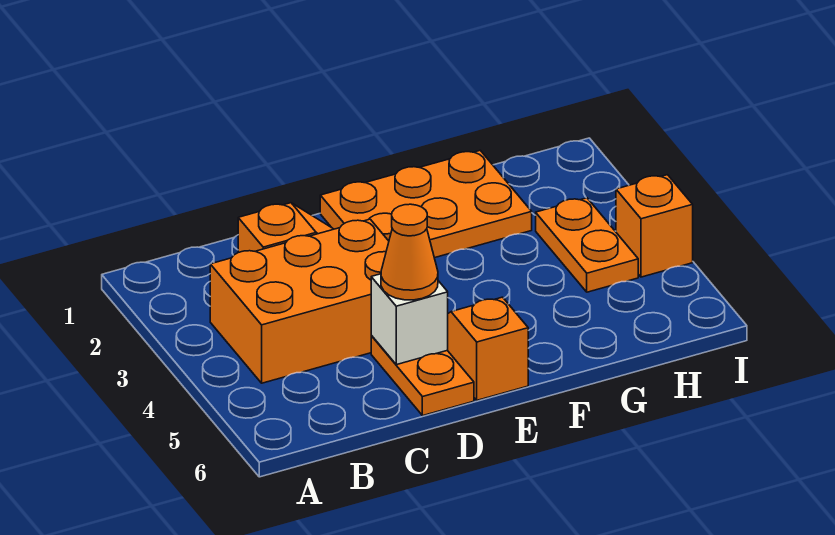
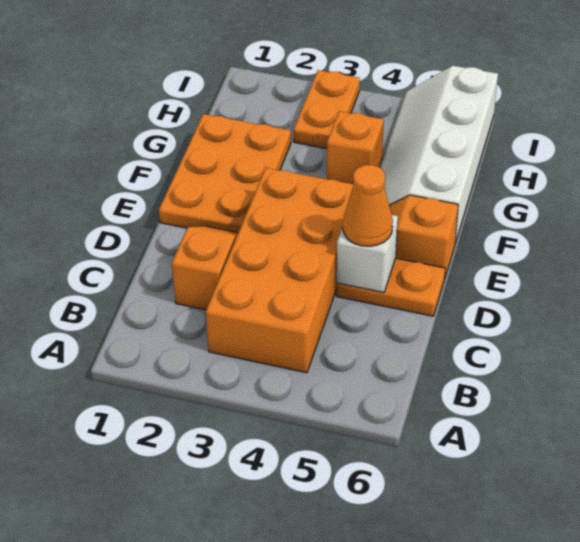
orange brick B3:D4 level 1 -> orange brick B3:E4 level 1
none -> white slope F5:I6 level 1 top 6
orange plate H3:H4 level 1 -> orange plate H3:I3 level 1
orange brick I4 level 1 -> orange brick G4 level 1

